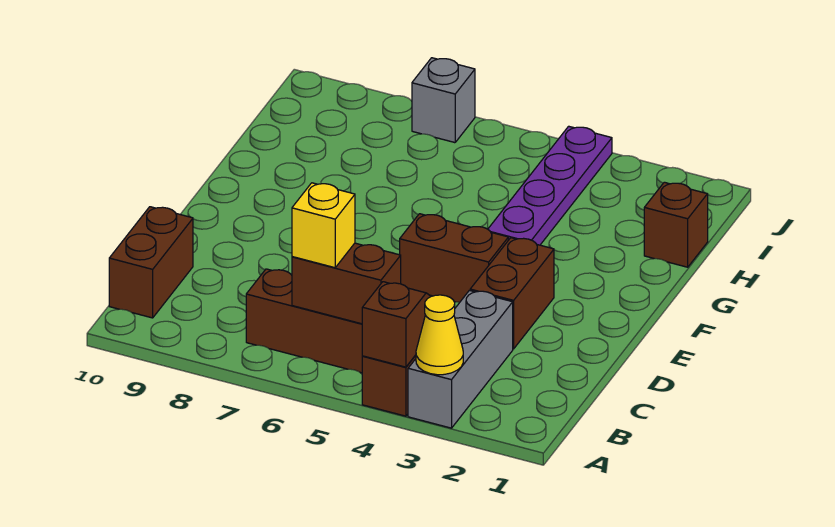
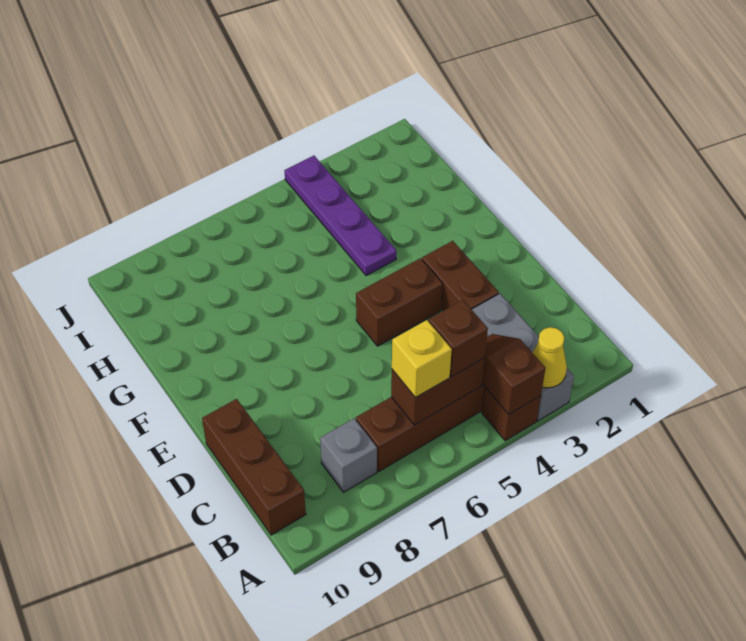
brown brick B10:C10 level 1 -> brown brick B10:D10 level 1
brown brick H1 level 1 -> brown brick B5 level 3
grey brick J7 level 1 -> grey brick B8 level 1

